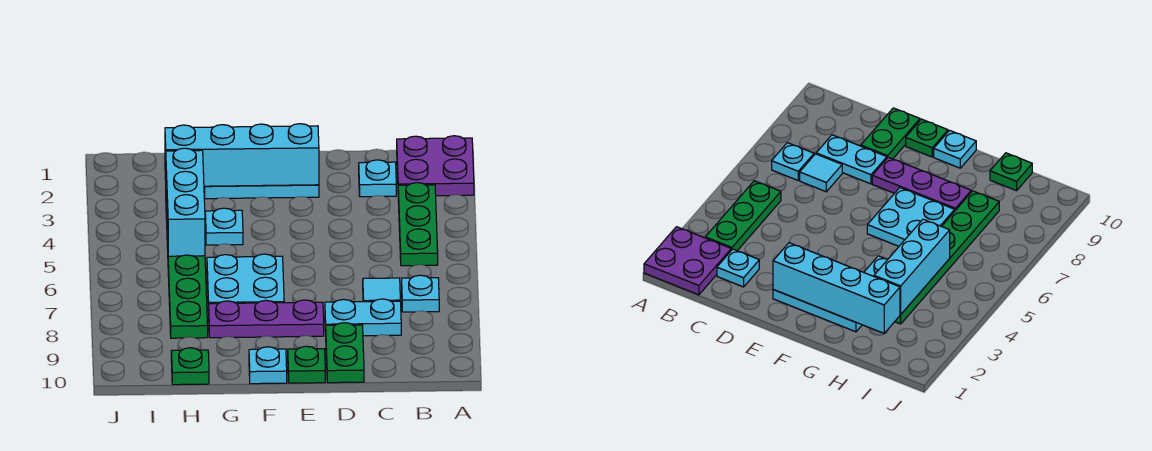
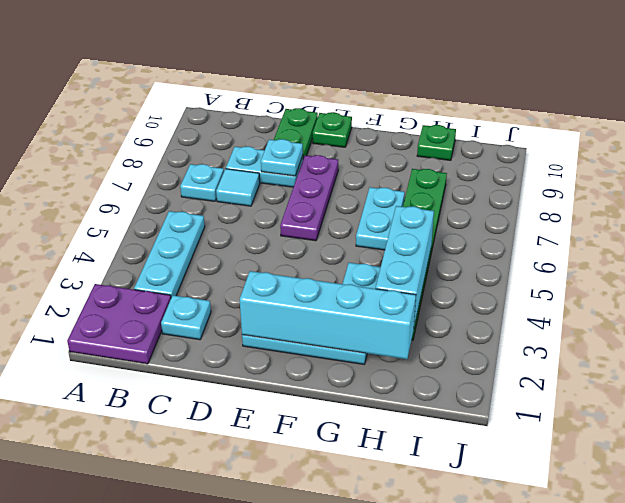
green plate B3:B5 level 1 -> cyan plate B3:B5 level 1
purple plate E8:G8 level 1 -> purple plate E6:E8 level 1
cyan plate F6:G7 level 1 -> cyan plate G6:G7 level 1
cyan plate F10 level 1 -> cyan plate D8 level 2

